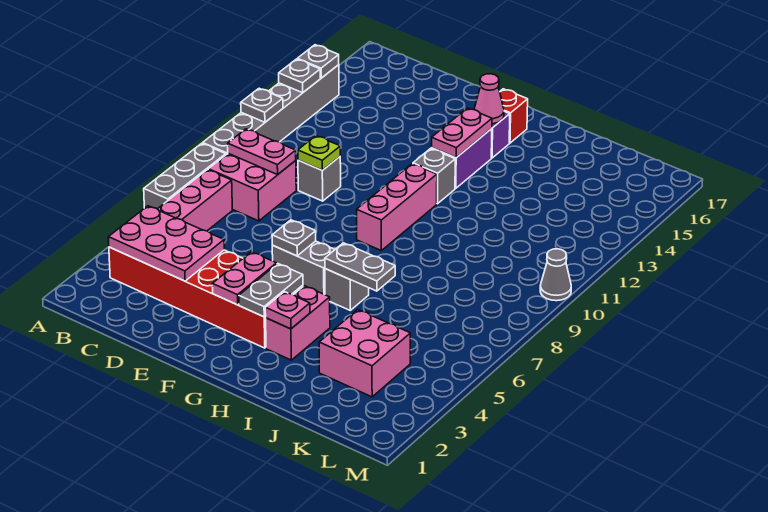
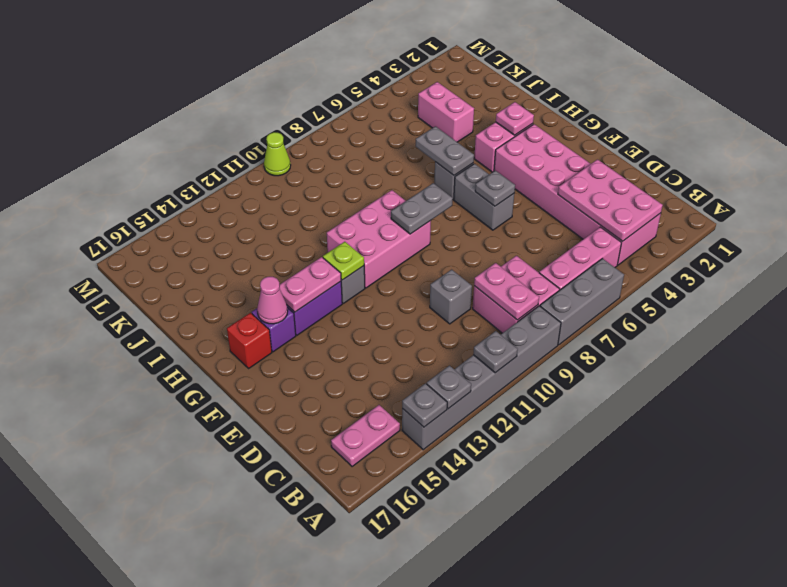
red brick B3:G4 level 1 -> pink brick B3:G4 level 1
lime plate D10 level 2 -> lime plate G12 level 2
pink plate F3:F4 level 2 -> pink plate B15:B16 level 1
grey plate G3:G4 level 2 -> grey plate G8:G9 level 2
pink brick G9:G11 level 1 -> pink brick G9:H11 level 1
pink brick J3:K4 level 1 -> pink brick J4:K4 level 1
grey cone M10 level 1 -> lime cone M10 level 1

